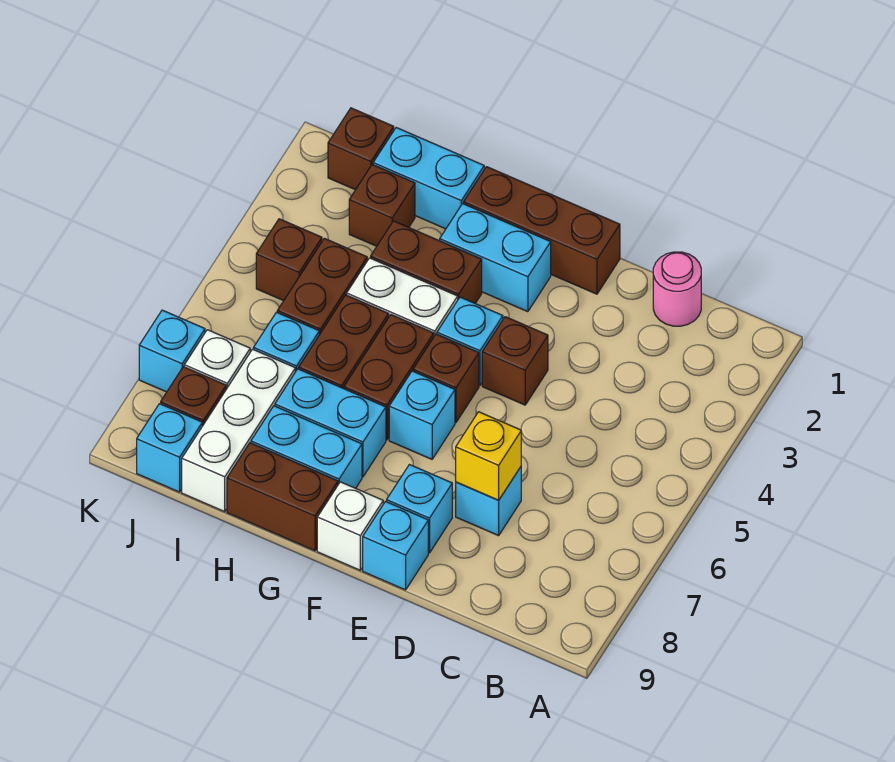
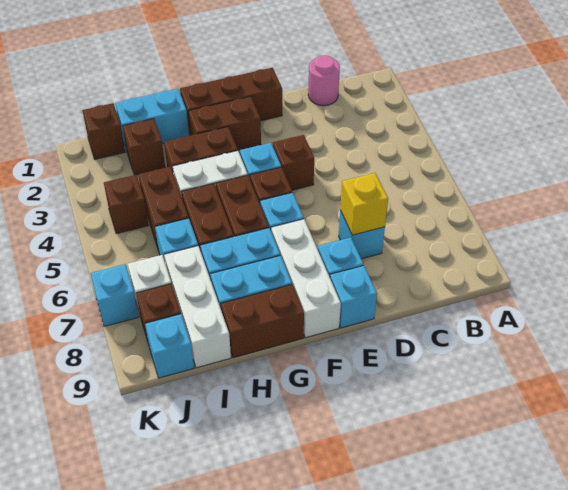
cyan brick F2:G2 level 1 -> brown brick F2:G2 level 1
white brick F9 level 1 -> white brick F7:F9 level 1

